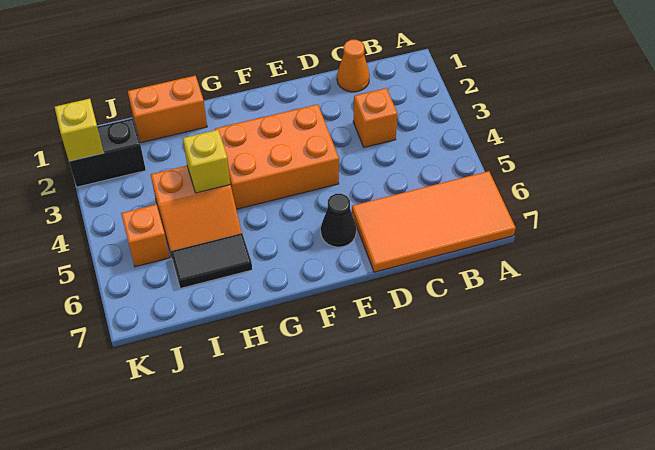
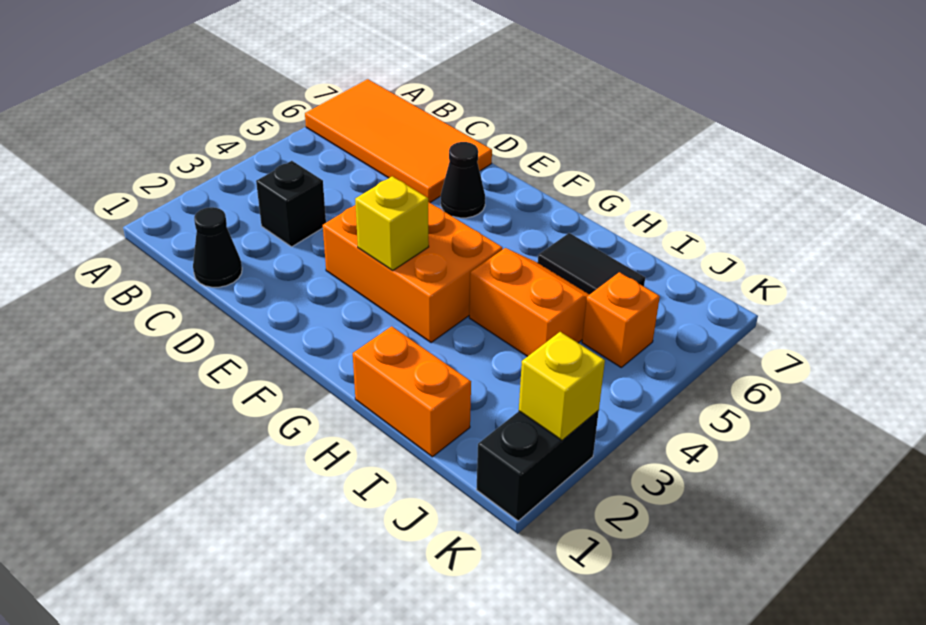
orange cone C1 level 1 -> black cone C1 level 1
orange brick C3 level 1 -> black brick C3 level 1
yellow brick H4 level 2 -> yellow brick F3 level 2
black brick J2:K2 level 1 -> black brick K1:K2 level 1

